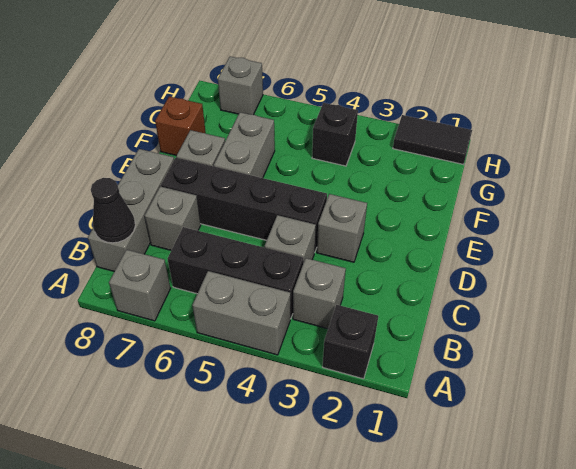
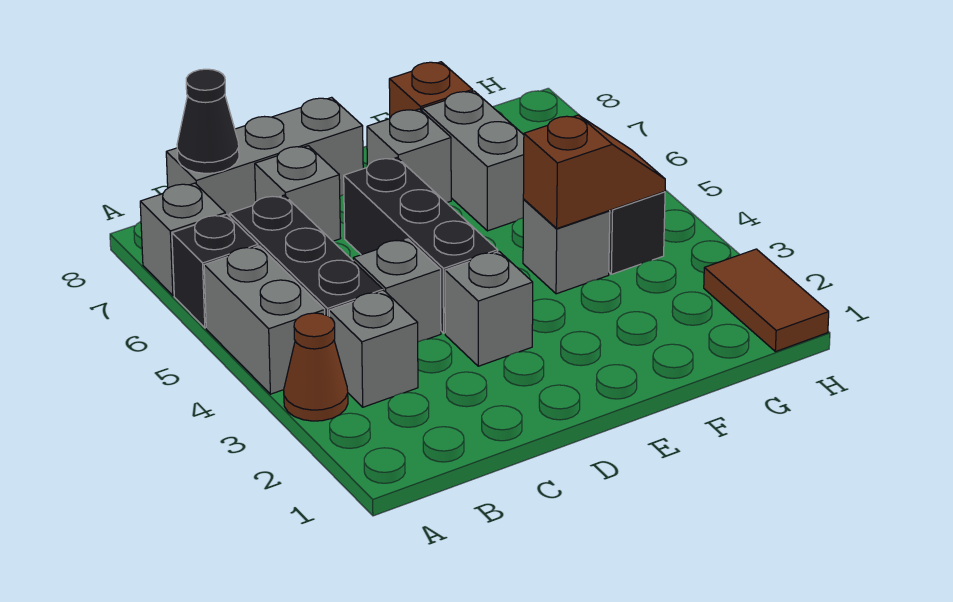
black brick A2 level 1 -> black brick A6 level 1
none -> brown cone A3 level 1
black brick D4:D7 level 1 -> black brick D4:D6 level 1
grey brick E6:F6 level 1 -> grey brick F6:F7 level 1
none -> brown slope F4:G4 level 2 top F
black tile H1:H2 level 1 -> brown tile H1:H2 level 1
grey brick H7 level 1 -> grey brick F4 level 1

